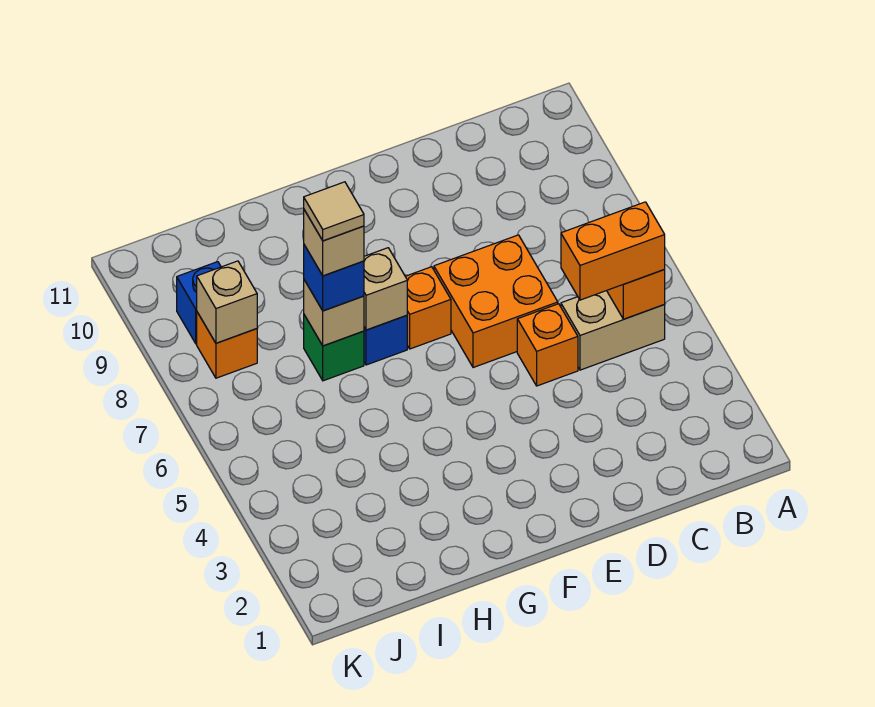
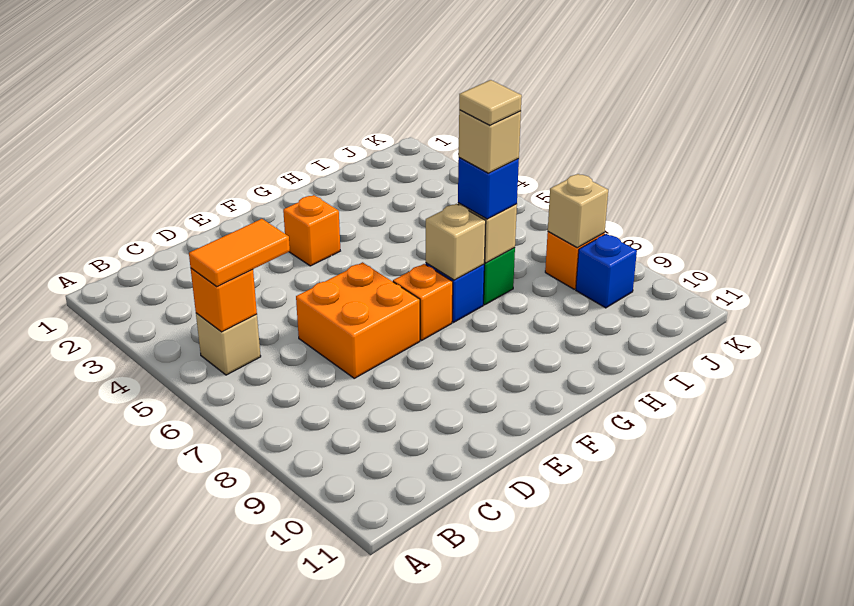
tan brick B5:C5 level 1 -> tan brick B5 level 1
orange brick B5:C5 level 3 -> orange tile B5:C5 level 3
orange brick D5 level 1 -> orange brick F3 level 1

